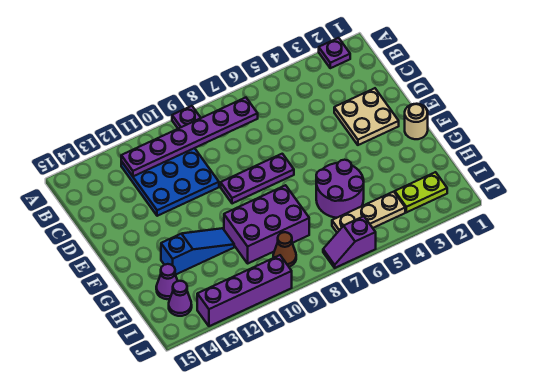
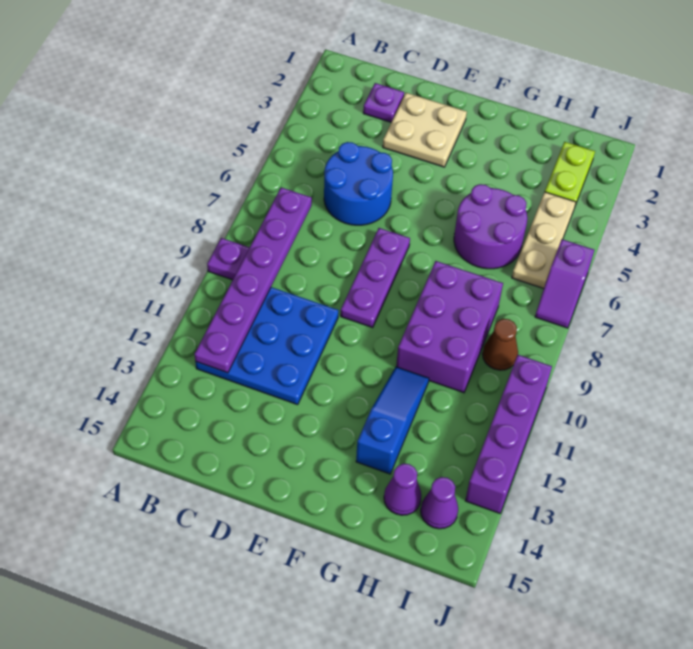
purple plate A2 level 1 -> purple plate C2 level 1
none -> blue round brick C5:D6 level 1
tan round brick F1 level 1 -> none

